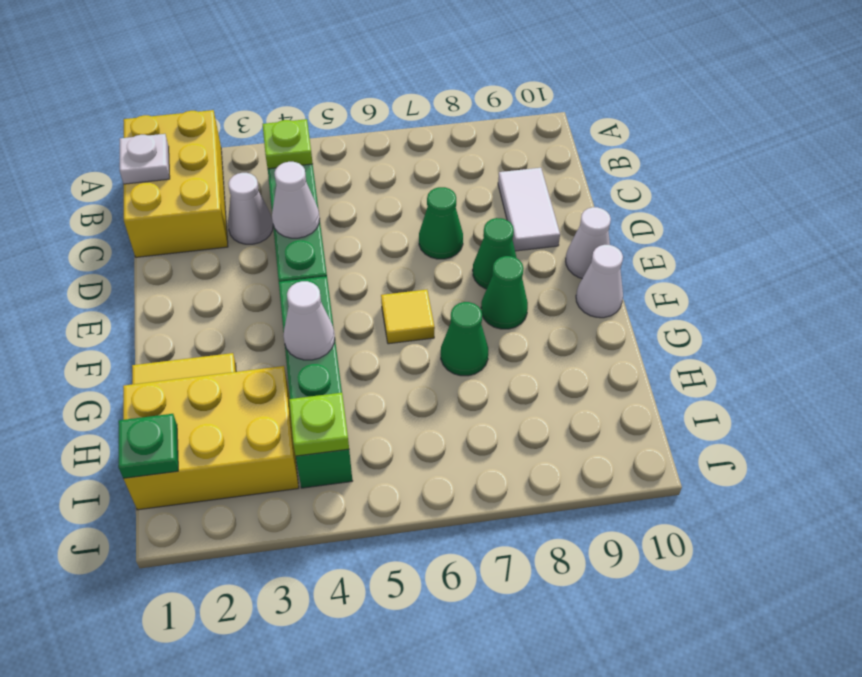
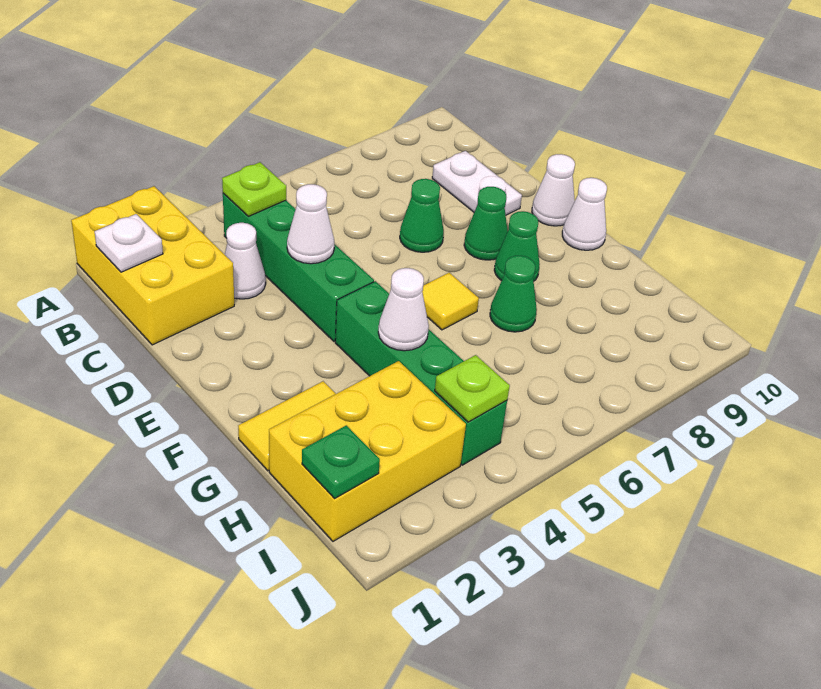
white tile C9:D9 level 1 -> white plate C9:D9 level 1

